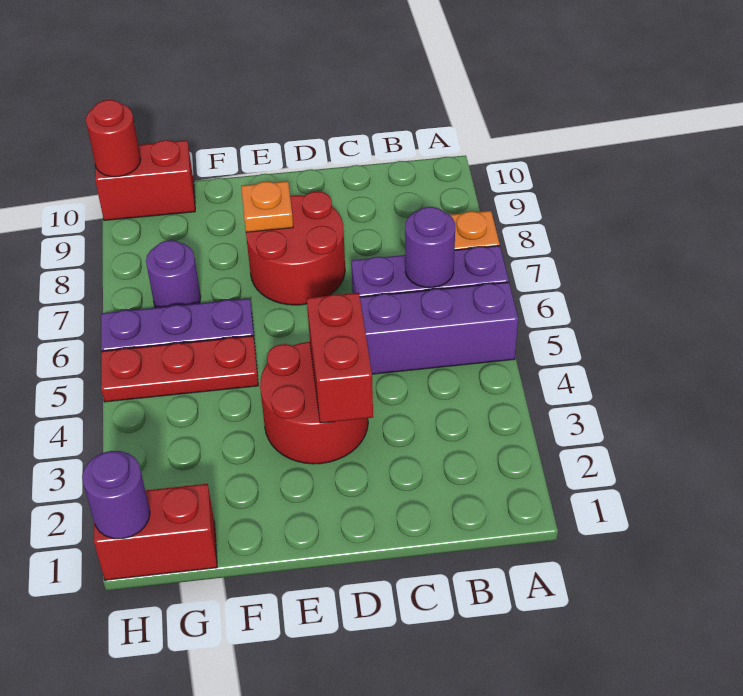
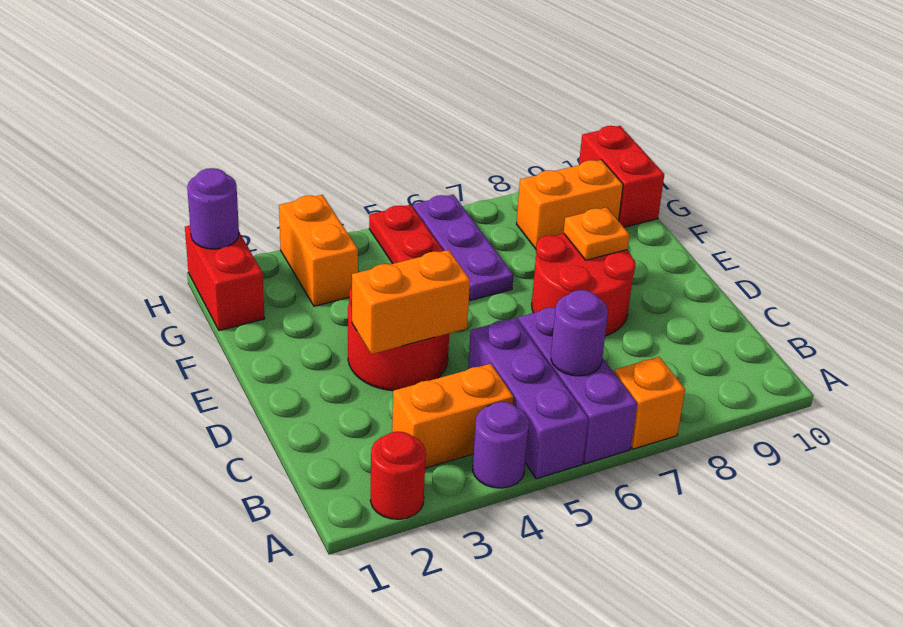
none -> orange brick B3:B4 level 1
red brick D3:D4 level 2 -> orange brick D3:D4 level 2
none -> orange brick G3:H3 level 1
purple round brick G7 level 1 -> purple round brick A4 level 1
none -> orange brick G8:G9 level 1
red round brick H10 level 2 -> red round brick A2 level 1

